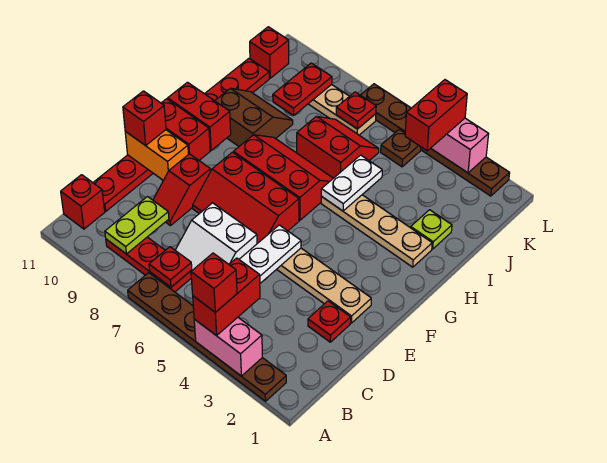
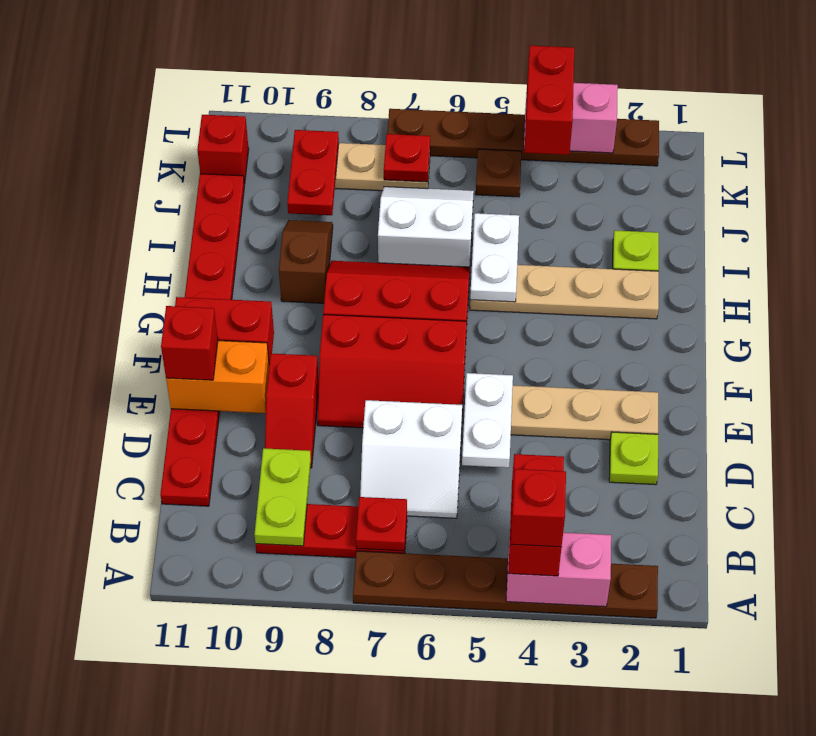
red brick B11 level 1 -> none
red plate D2 level 1 -> lime plate D2 level 1
red brick G10:G11 level 2 -> none
brown slope H9:I10 level 1 top H -> brown slope H9:I9 level 1 top H
red slope I6:J7 level 1 top I -> white slope I6:J7 level 1 top I

